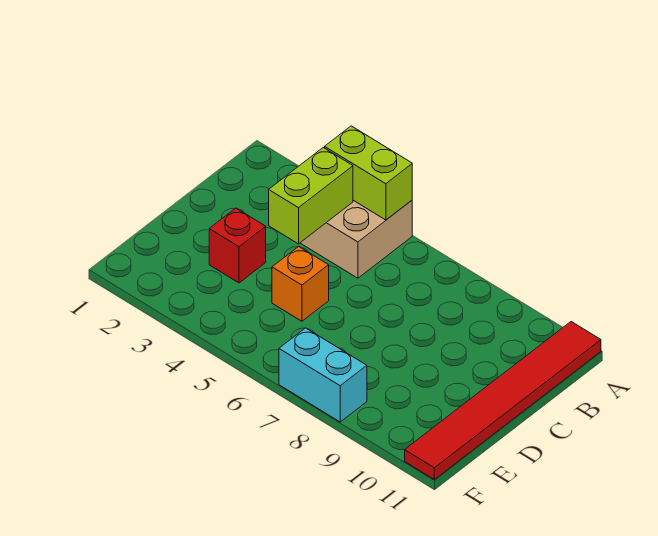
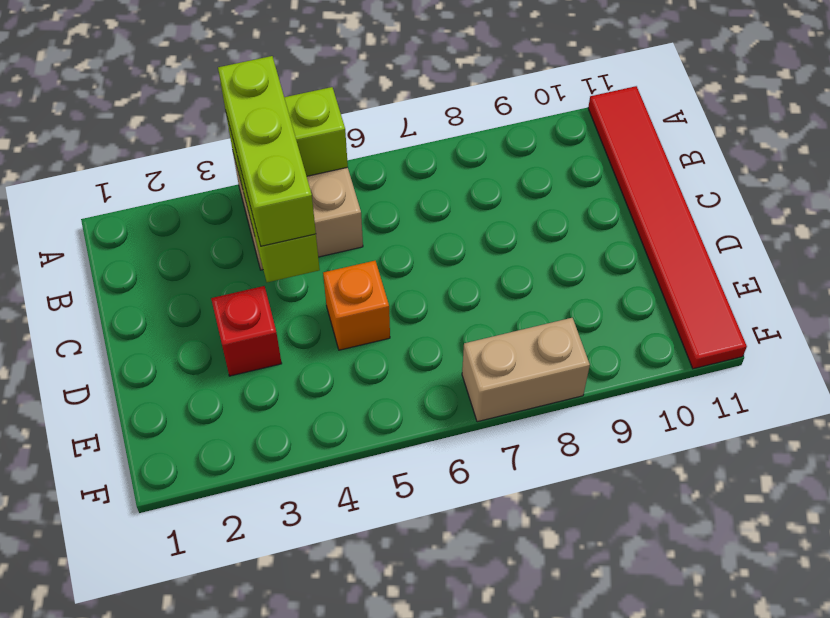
none -> lime brick A4:C4 level 3
cyan brick F7:F8 level 1 -> tan brick F7:F8 level 1

